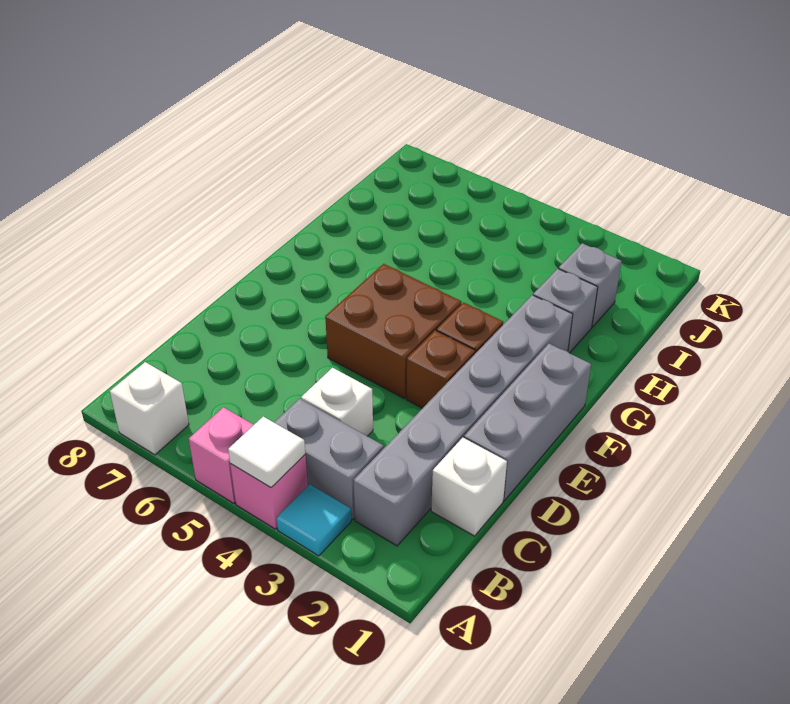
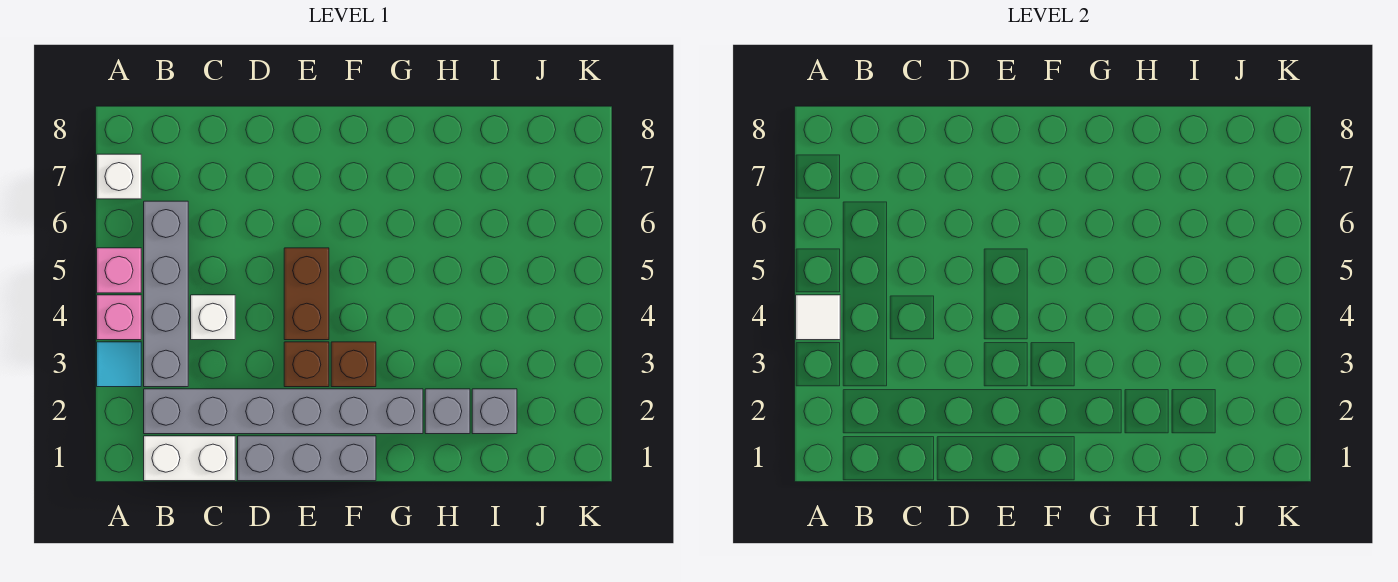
grey brick B3:B4 level 1 -> grey brick B3:B6 level 1
white brick C1 level 1 -> white brick B1:C1 level 1
brown brick E4:F5 level 1 -> brown brick E4:E5 level 1

